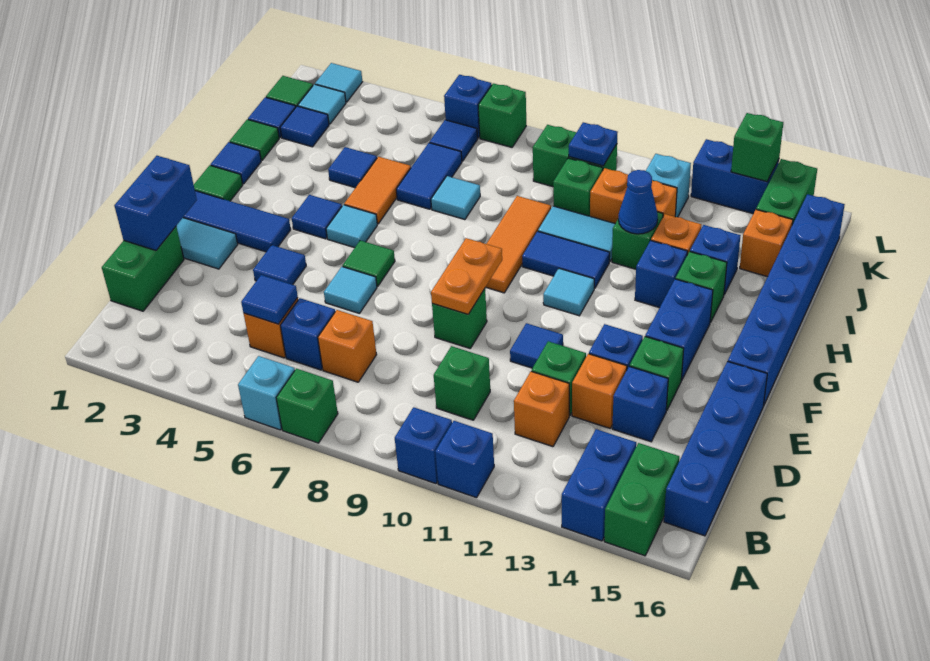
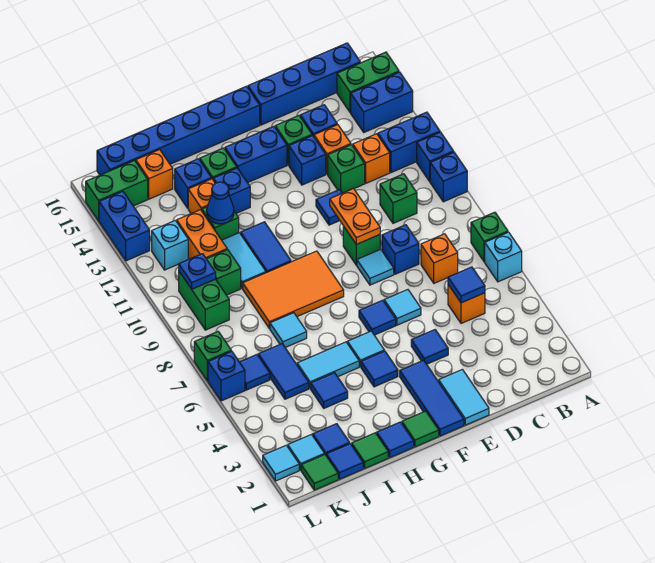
green brick C1:D1 level 1 -> none
blue brick C6 level 1 -> blue brick D8 level 1
blue brick D1:E1 level 2 -> blue brick A12:B12 level 1
orange plate E9:F9 level 2 -> orange plate E9:E10 level 2
green tile F6 level 1 -> blue tile F6 level 1
orange tile G9:I9 level 1 -> orange tile G8:I9 level 1
cyan tile G11 level 1 -> cyan tile E8 level 1
orange tile H5:I5 level 1 -> cyan tile H5:I5 level 1
blue tile I6:J6 level 1 -> blue tile J5:J6 level 1
green brick L14 level 2 -> none

